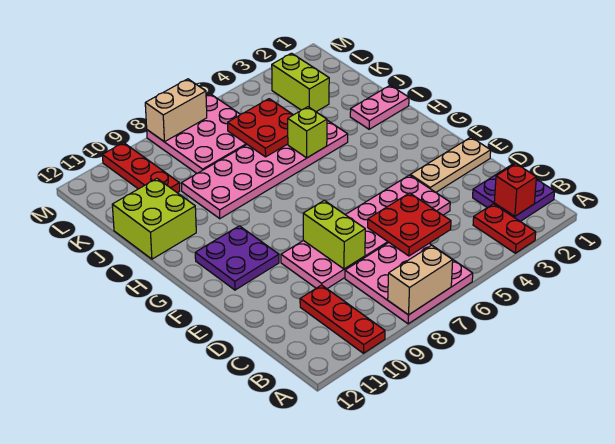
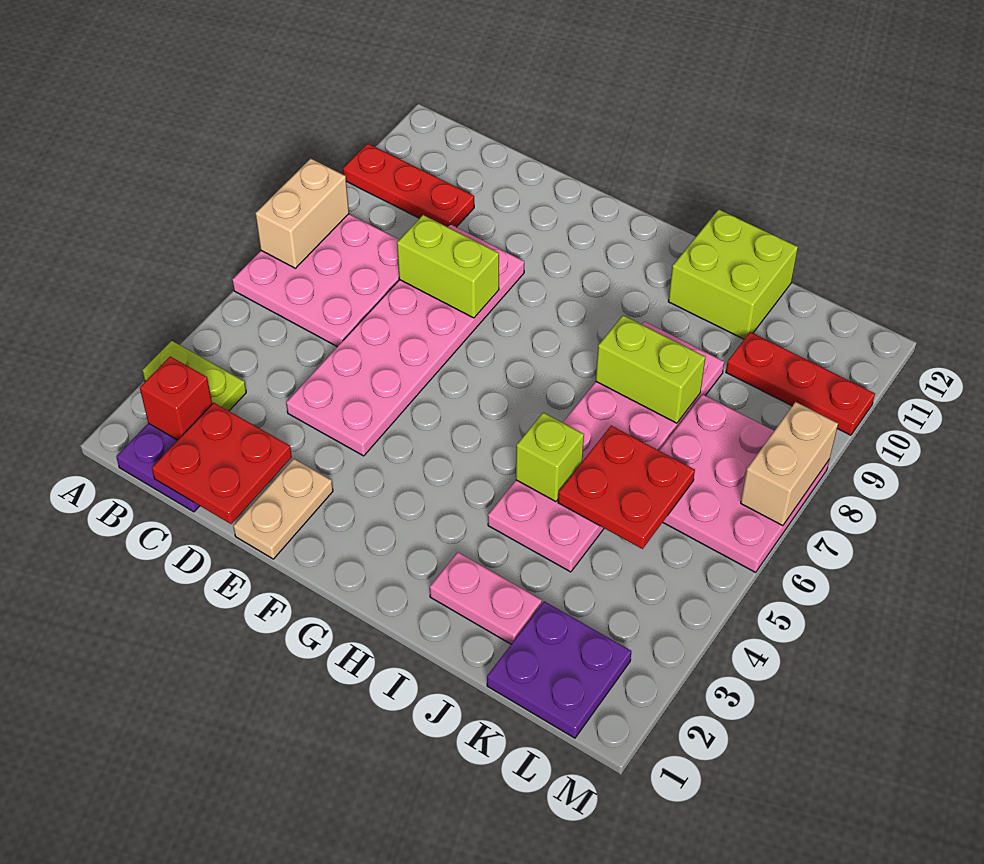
red plate A3:B3 level 1 -> lime plate A3:B3 level 1
red plate C5:D6 level 2 -> red plate C1:D2 level 2
tan plate E1:E3 level 1 -> tan plate E1:E2 level 1
purple plate F10:G11 level 1 -> purple plate K1:L2 level 1
pink plate I1:I2 level 1 -> pink plate I2:J2 level 1
lime brick K3:L3 level 1 -> lime brick I8:J8 level 2

